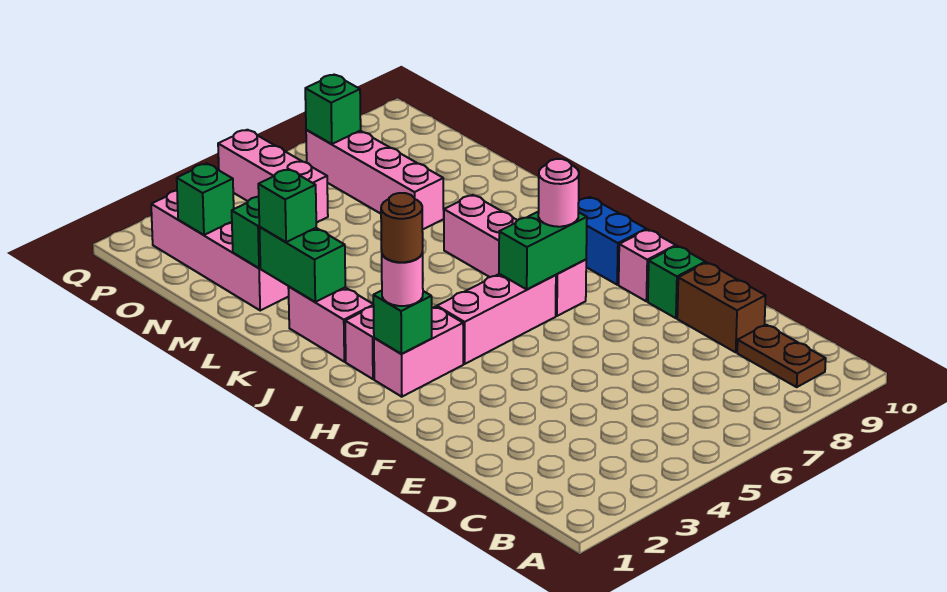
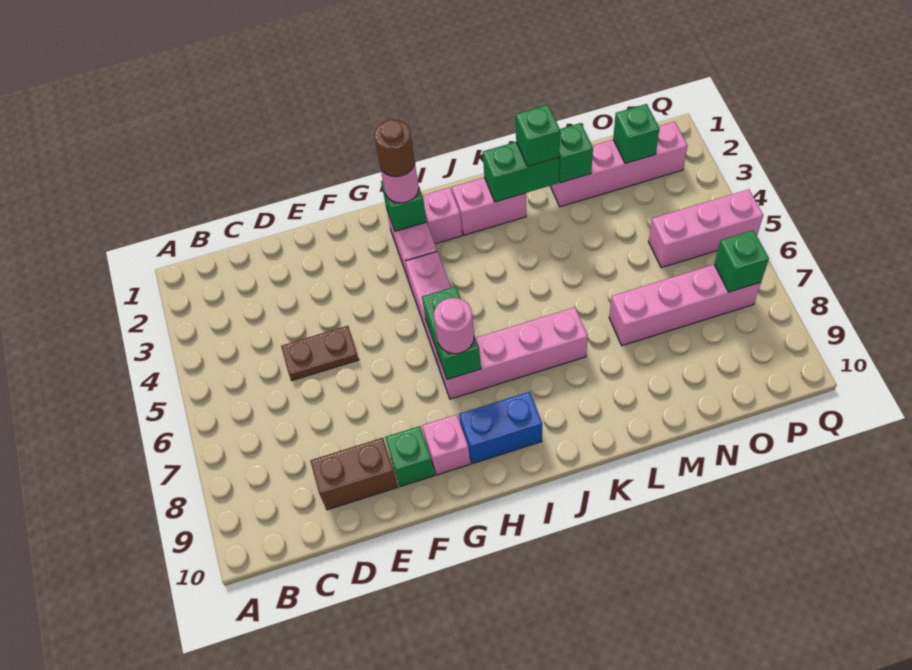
brown plate B9:C9 level 1 -> brown plate D5:E5 level 1

